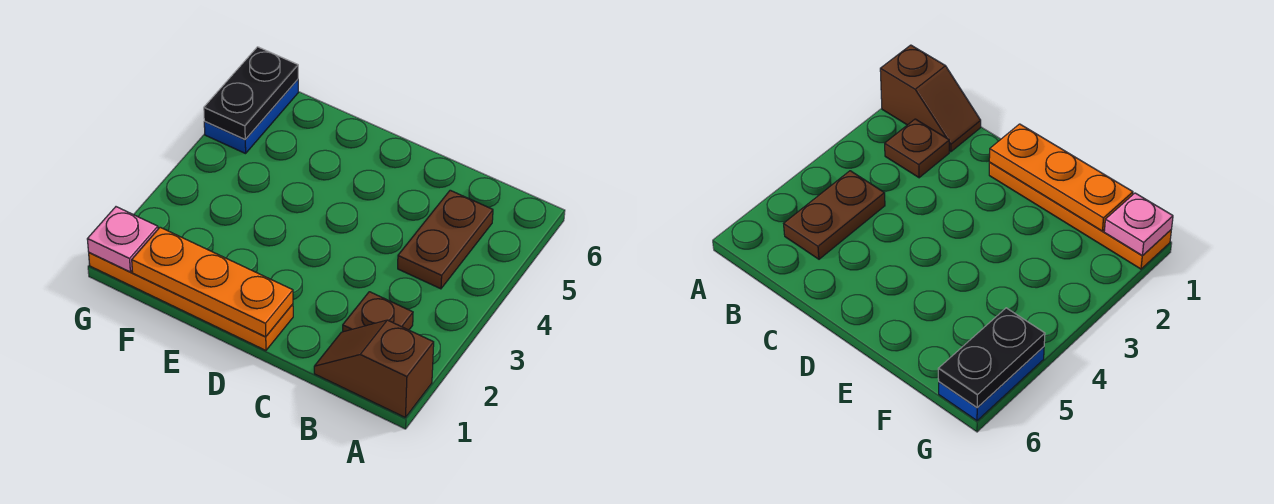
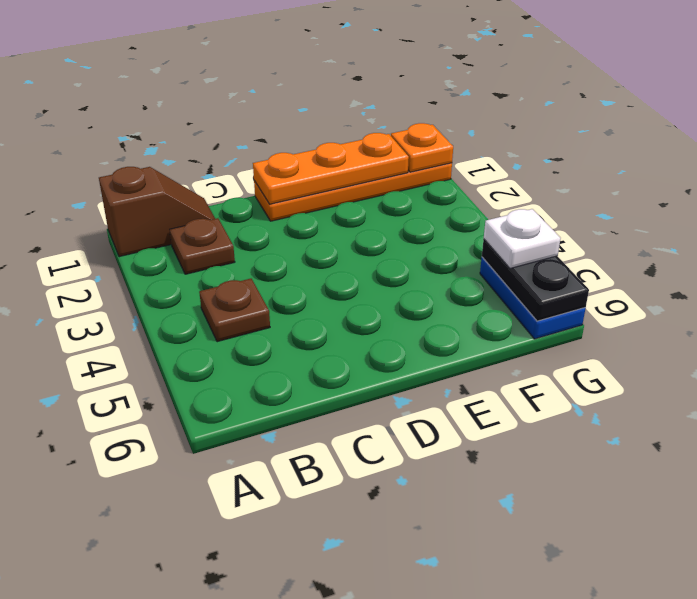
brown plate B4:B5 level 1 -> brown plate B4 level 1
pink plate G1 level 2 -> orange plate G1 level 2
none -> white plate G5 level 3

